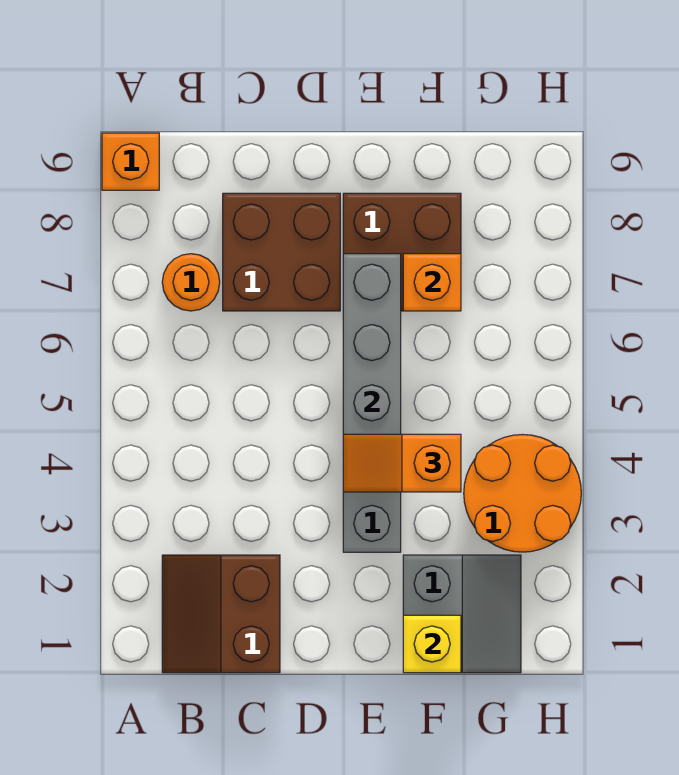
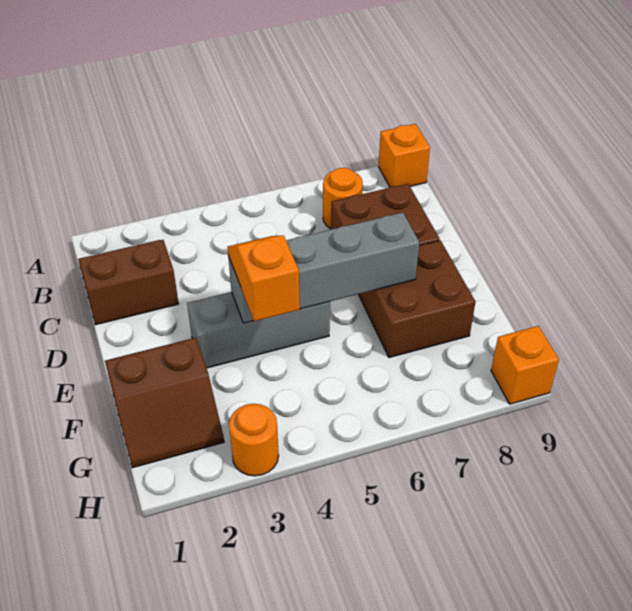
grey slope F1:G2 level 1 top F -> brown slope F1:G2 level 1 top F
yellow brick F1 level 2 -> none
orange brick F7 level 2 -> orange brick H9 level 1
orange round brick G3:H4 level 1 -> orange round brick H3 level 1

